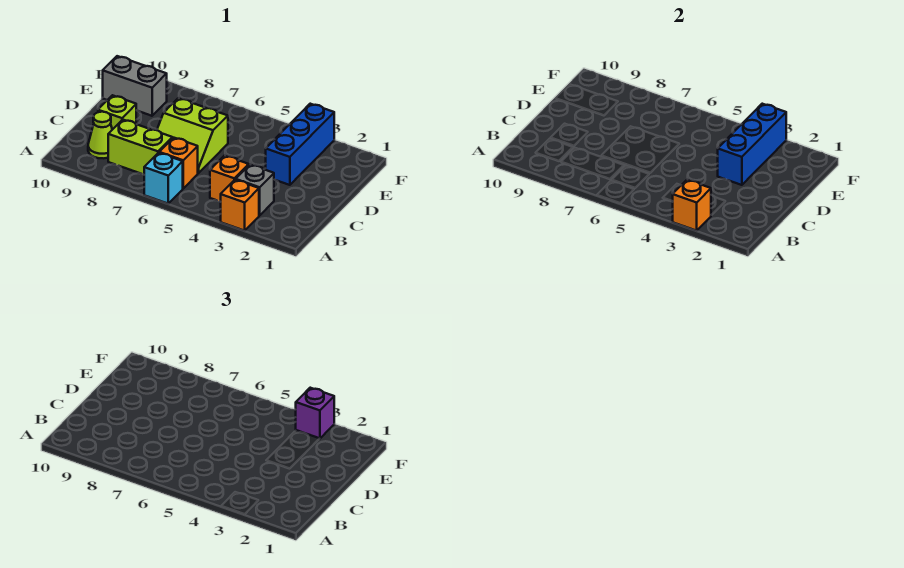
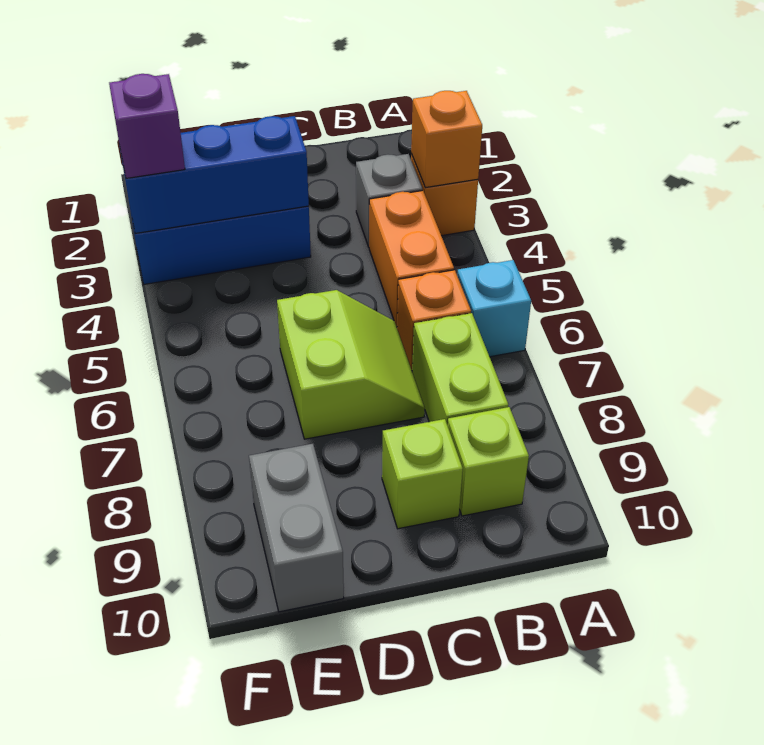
orange brick B4 level 1 -> orange brick B4:B5 level 1
lime cone B9 level 1 -> lime brick B9 level 1

